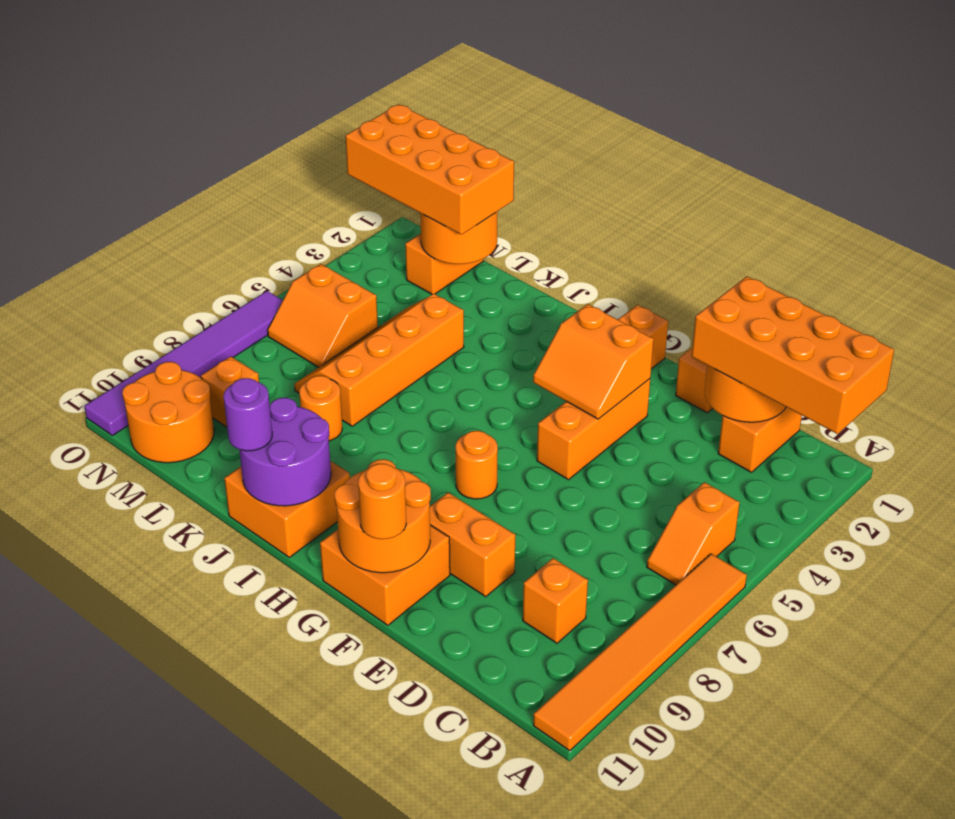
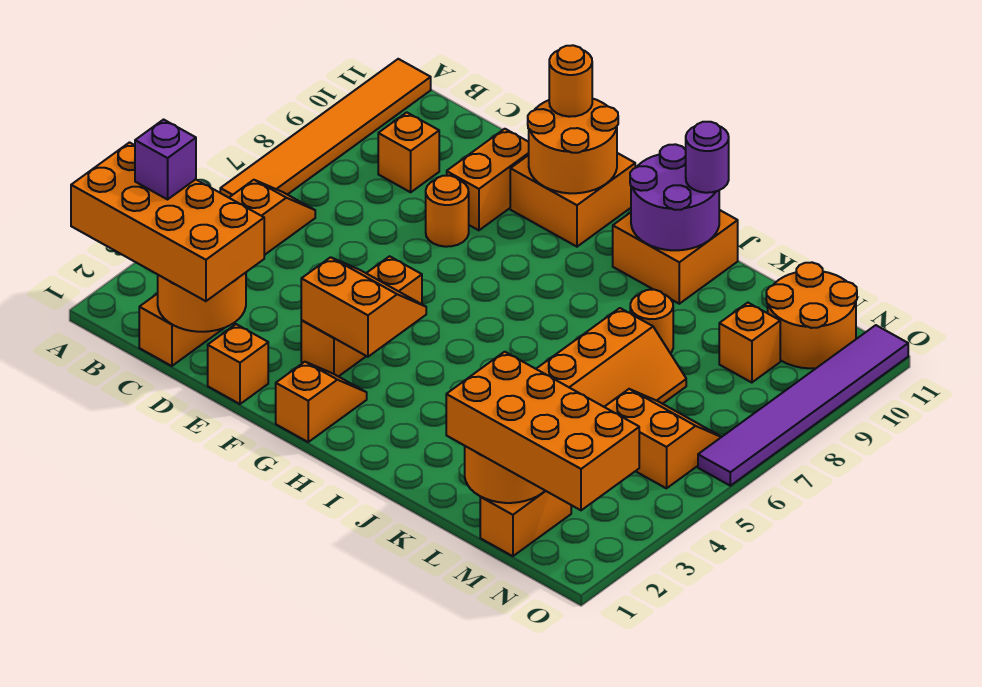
none -> purple brick B2 level 4
orange brick E9:F9 level 1 -> orange brick E9:E10 level 1
orange round brick G7 level 1 -> orange round brick E8 level 1

